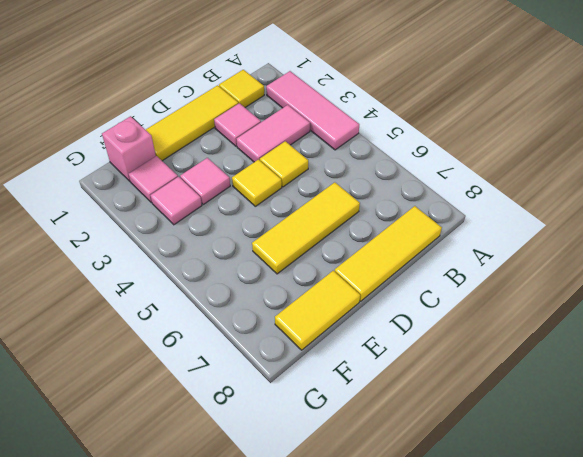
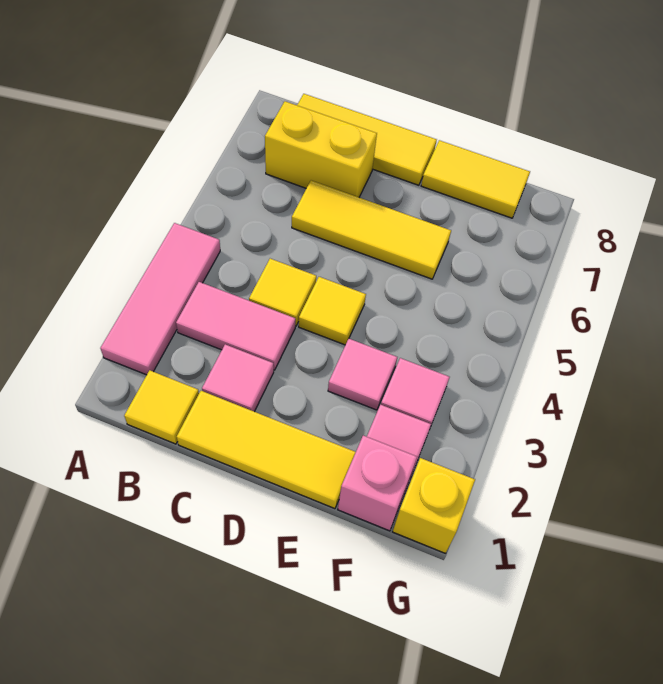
none -> yellow brick B7:C7 level 1
none -> yellow brick G1 level 1

